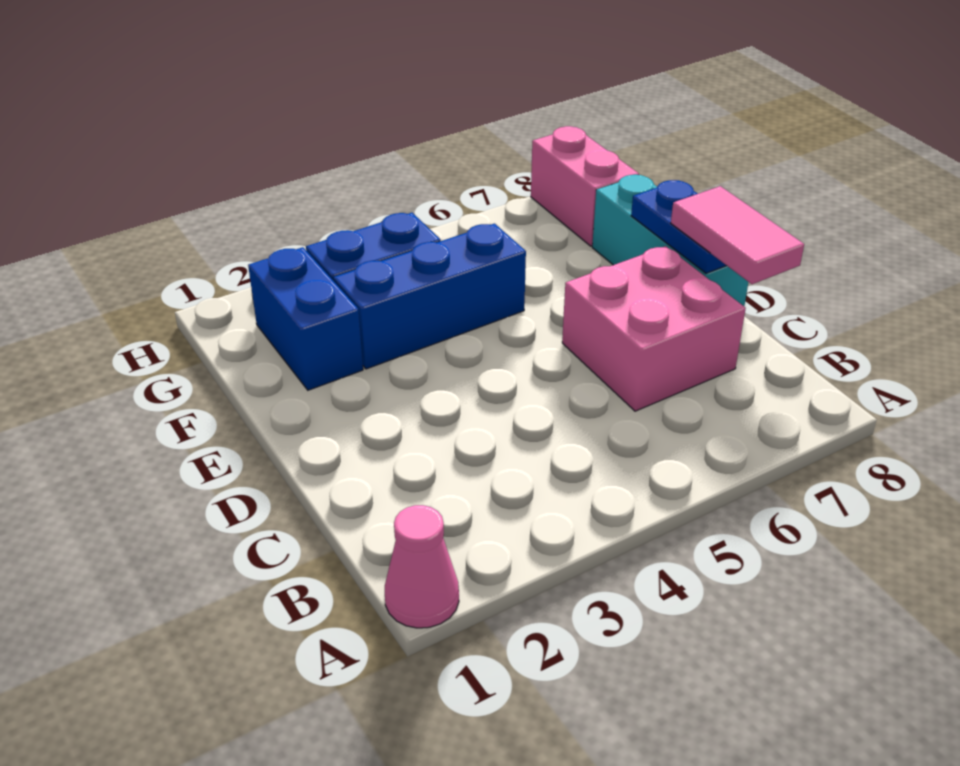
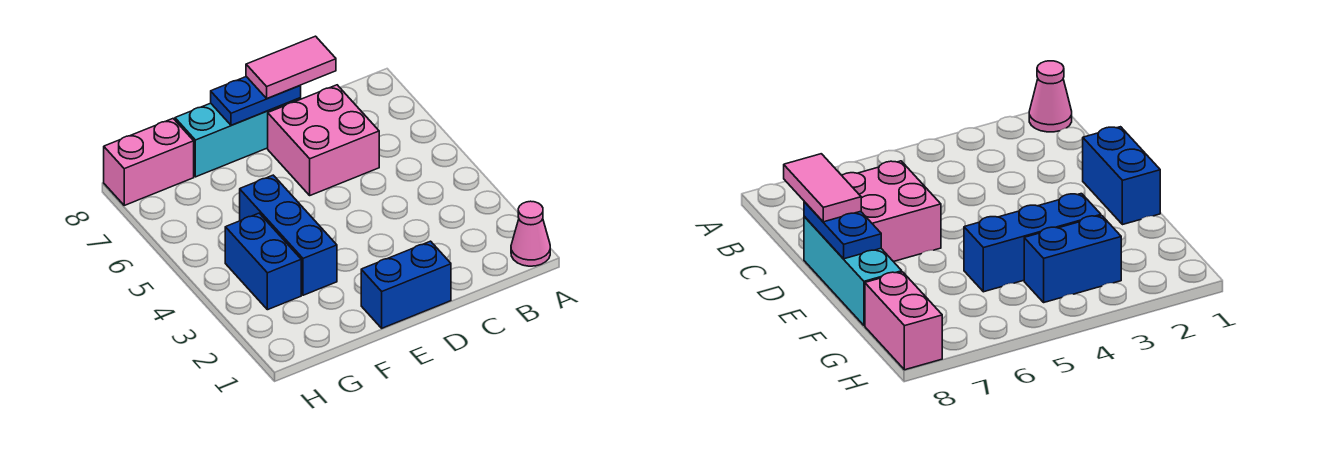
blue brick F2:G2 level 1 -> blue brick D1:E1 level 1

